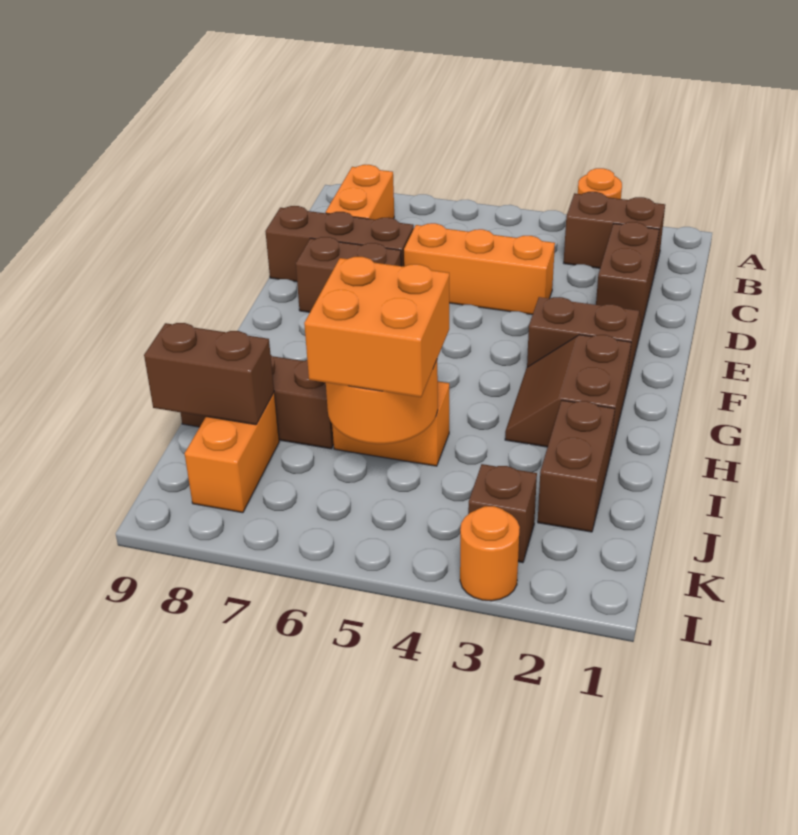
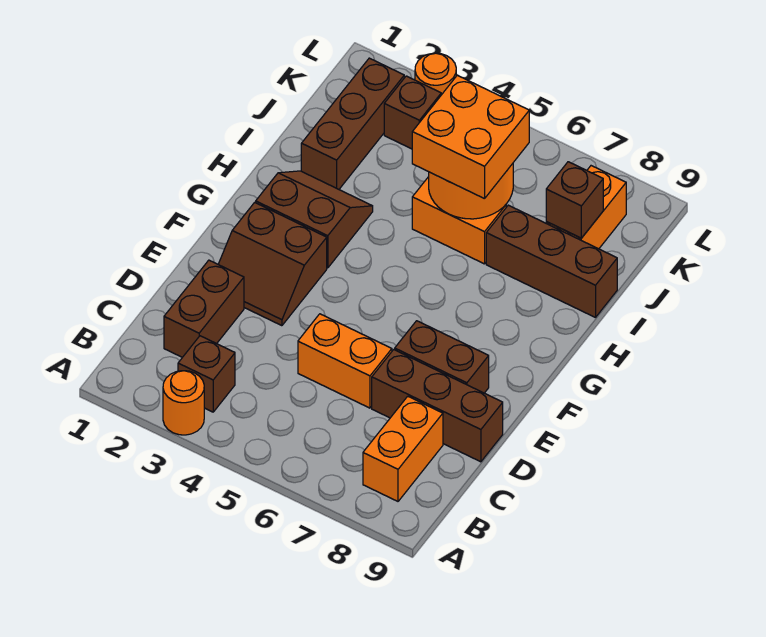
brown brick B2:B3 level 1 -> brown brick B3 level 1
orange brick D4:D6 level 1 -> orange brick D5:D6 level 1
brown slope G2:H3 level 1 top 2 -> brown slope G2:H3 level 1 top G
brown brick I2:J2 level 1 -> brown brick I2:K2 level 1
brown brick J8:J9 level 2 -> brown brick J8 level 2

